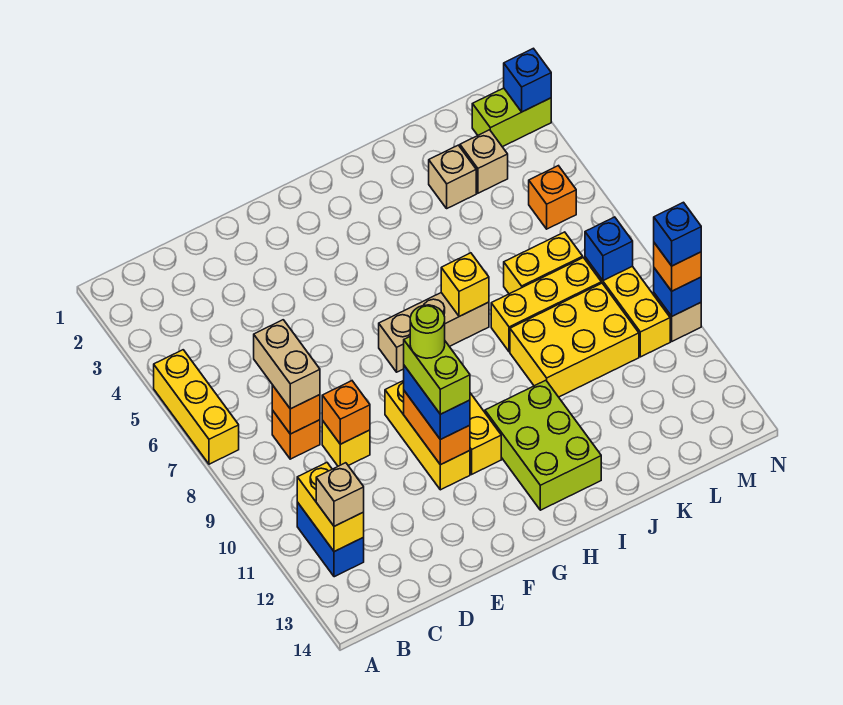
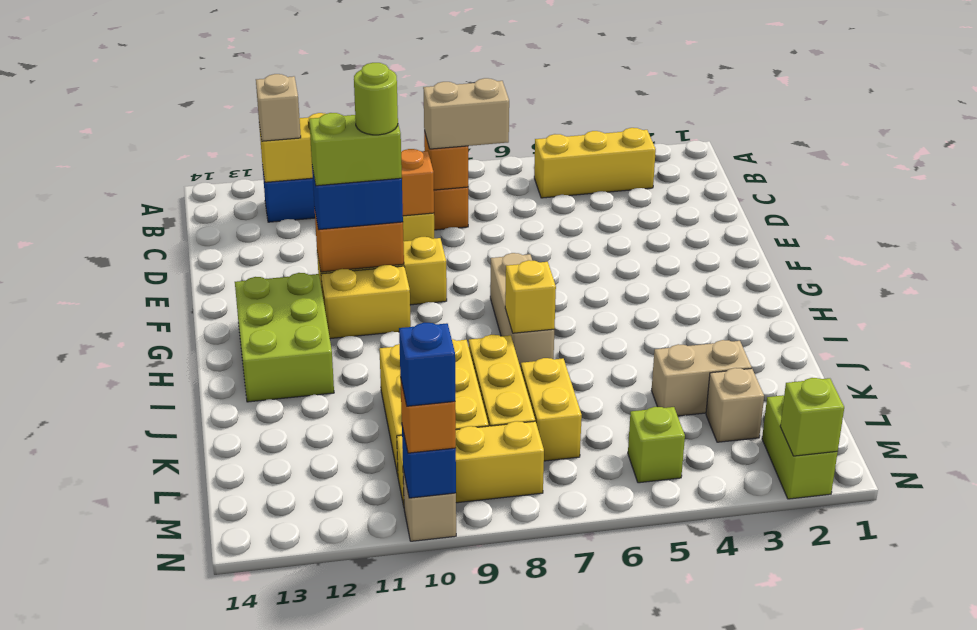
yellow brick A5:A7 level 1 -> yellow brick B3:B5 level 1
lime brick H11:I13 level 1 -> lime brick G12:I13 level 1
tan brick K3 level 1 -> tan brick K3:K4 level 1
orange brick M5 level 1 -> lime brick M5 level 1
blue brick M8 level 2 -> none
blue brick N2 level 2 -> lime brick N2 level 2

